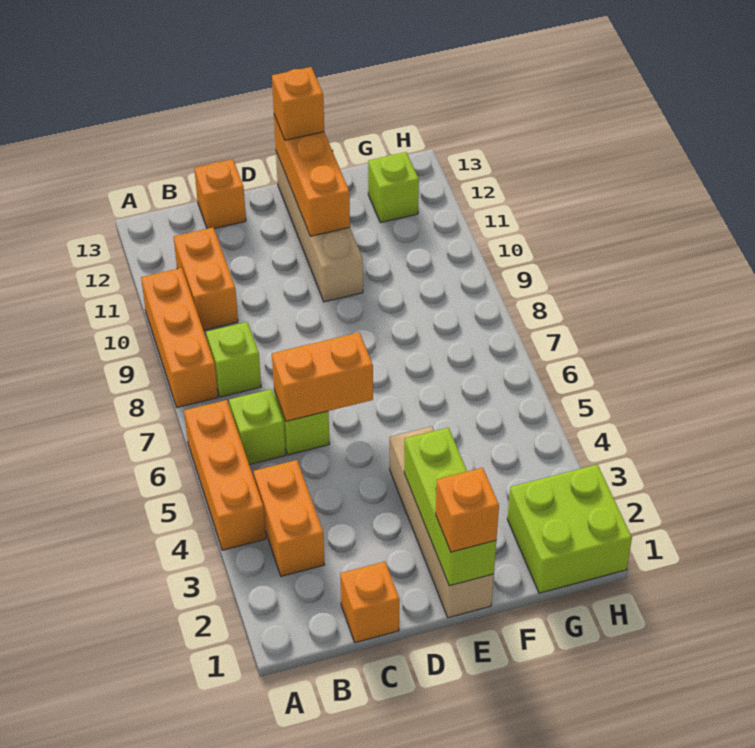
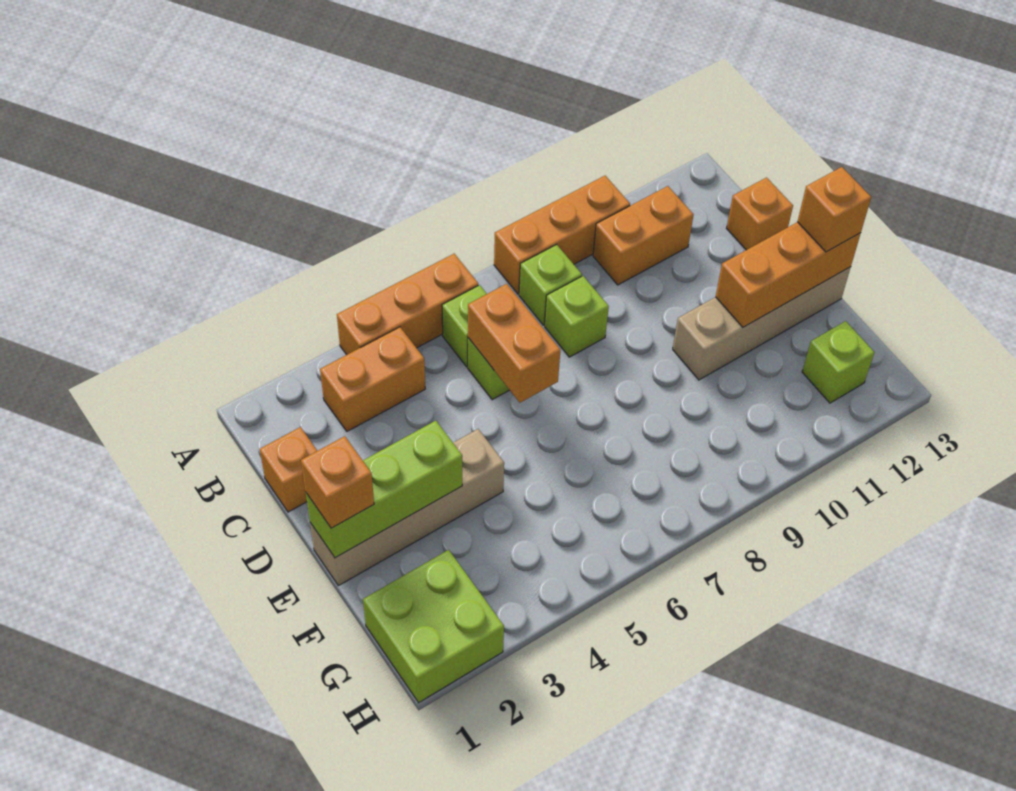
none -> lime brick C8 level 1

